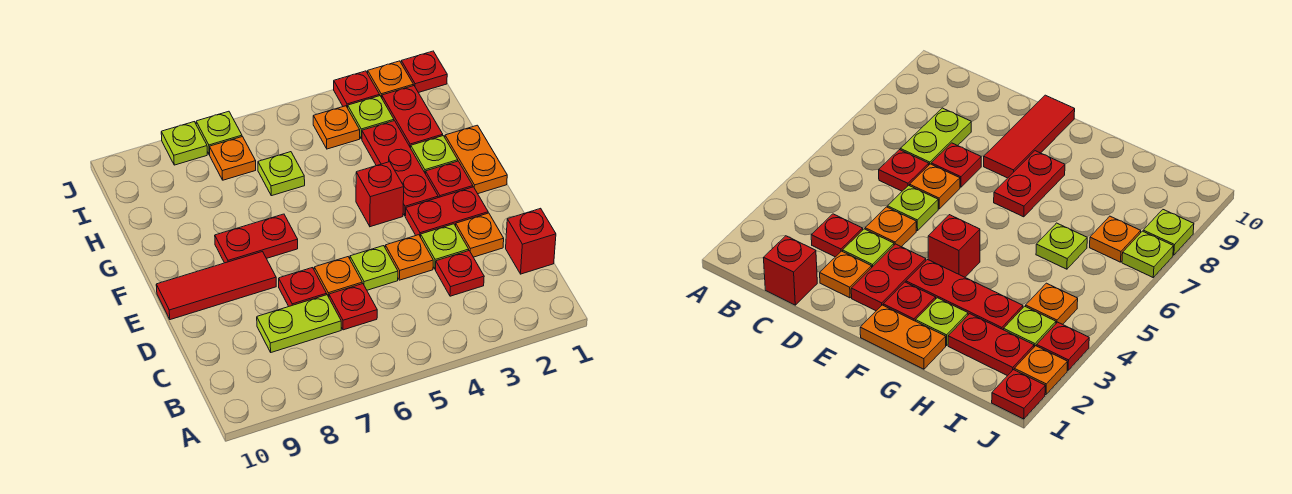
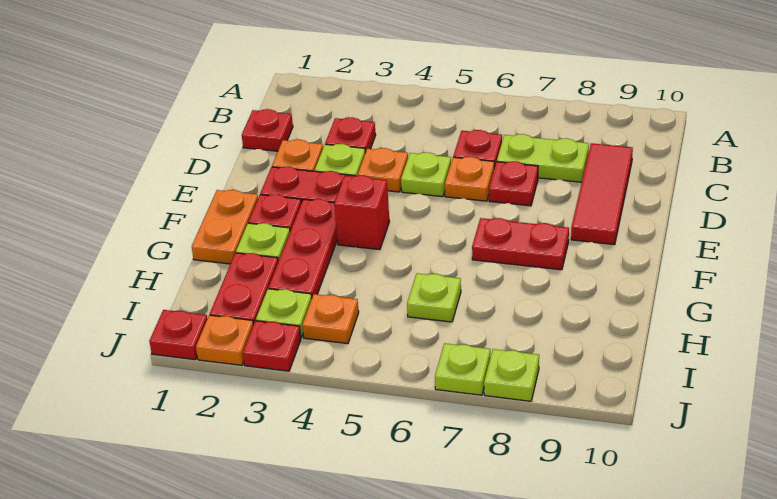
red brick C1 level 1 -> red plate C1 level 1
red tile E8:E10 level 1 -> red tile C9:E9 level 1
orange plate I7 level 1 -> none

